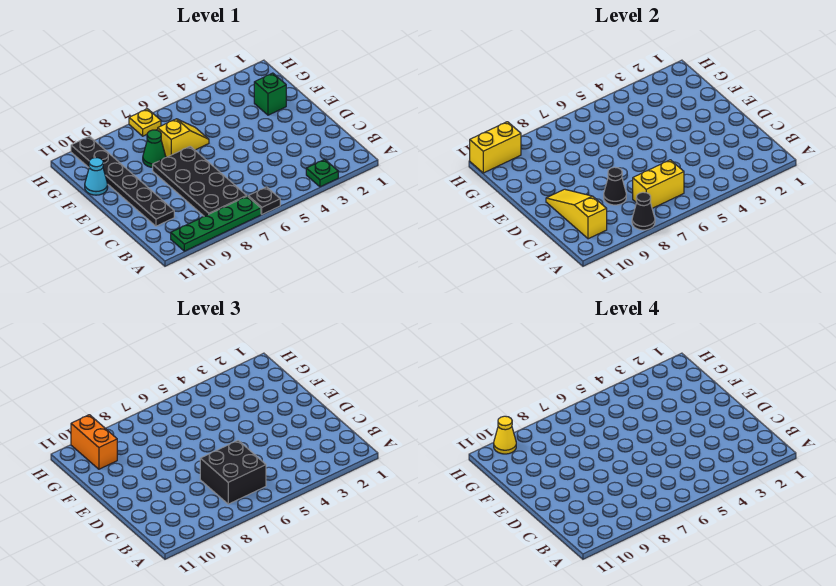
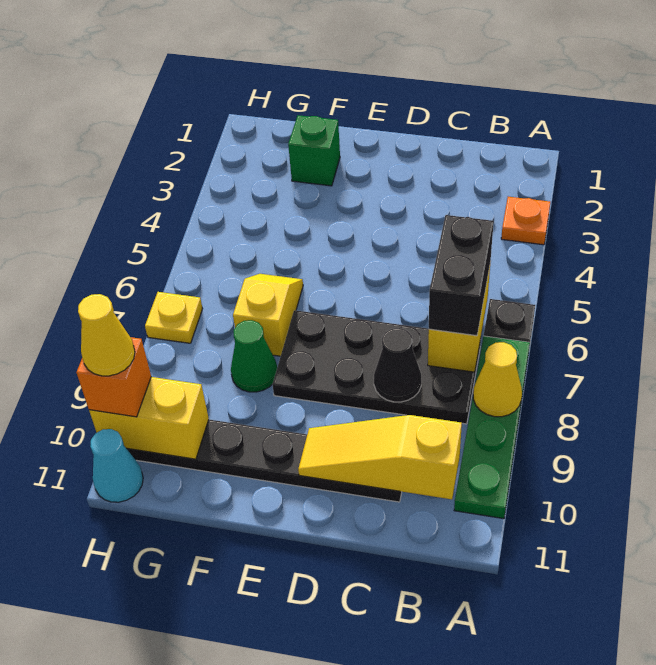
green plate A3 level 1 -> orange plate A3 level 1
black cone A8 level 2 -> yellow cone A8 level 2
black brick B6:C7 level 3 -> black brick B6:B7 level 3
cyan cone F11 level 1 -> cyan cone H11 level 1
orange brick G10:H10 level 3 -> orange brick H10 level 3
yellow brick H10:H11 level 2 -> yellow brick G10:H10 level 2

